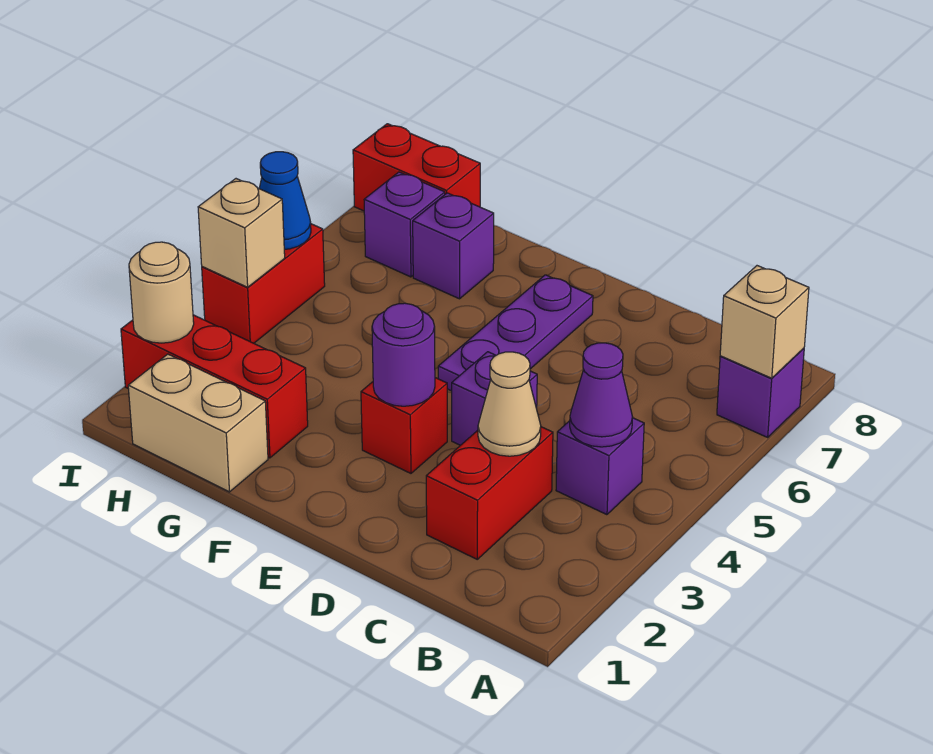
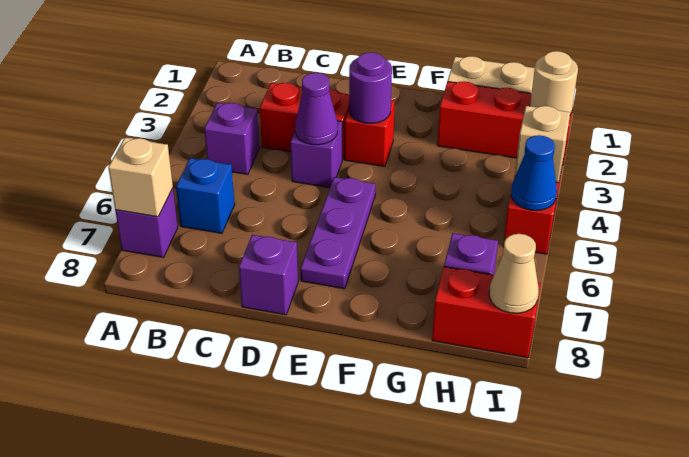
purple cone B4 level 2 -> purple cone D4 level 2
none -> blue brick B6 level 1
red brick C2:C3 level 1 -> red brick C3:D3 level 1
tan cone C3 level 2 -> tan cone I8 level 2
purple brick G7 level 1 -> purple brick D8 level 1

